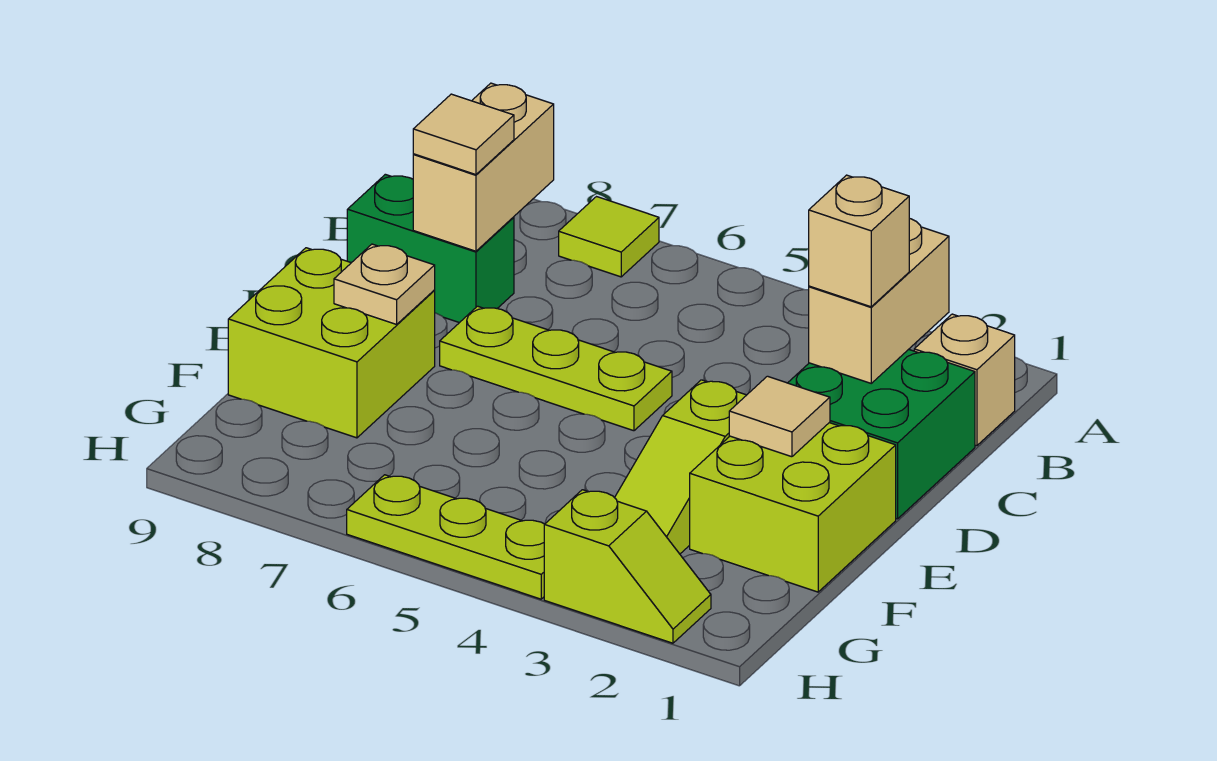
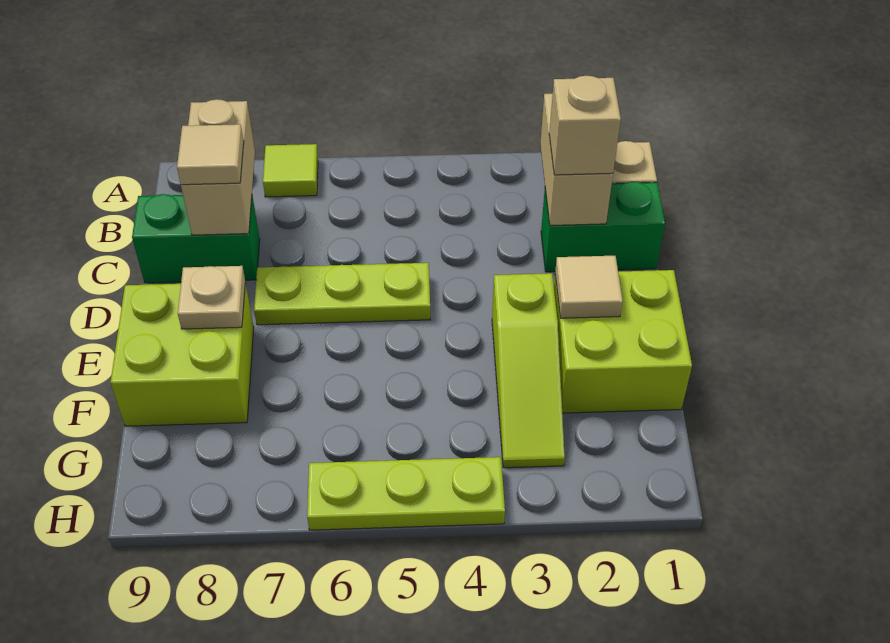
green brick C1:D2 level 1 -> green brick C1:C2 level 1
lime slope H2:H3 level 1 top 3 -> none

